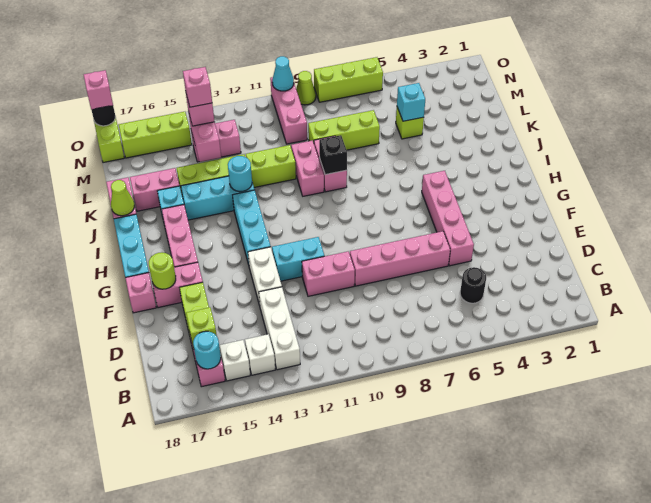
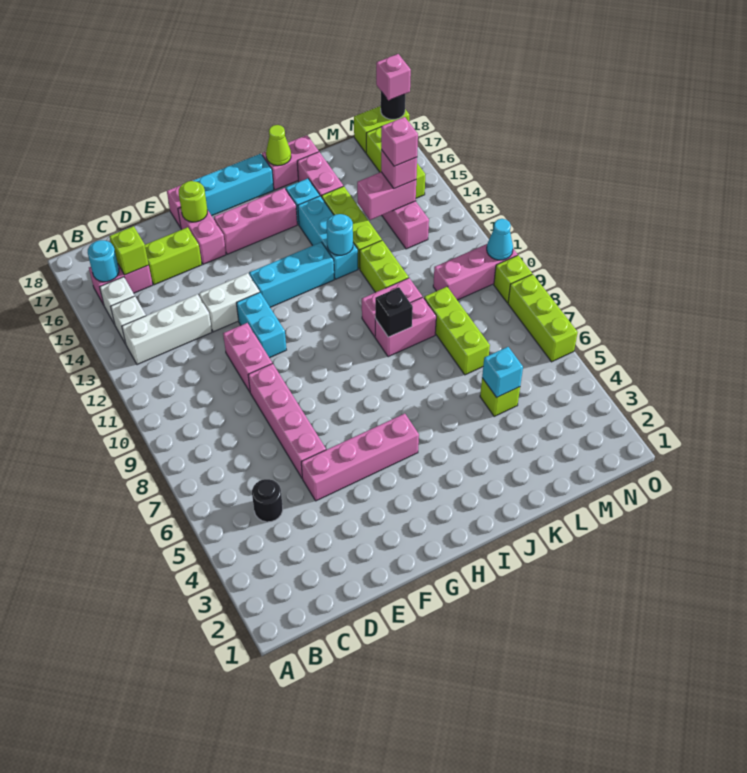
lime cone O9 level 1 -> lime brick O9 level 1

